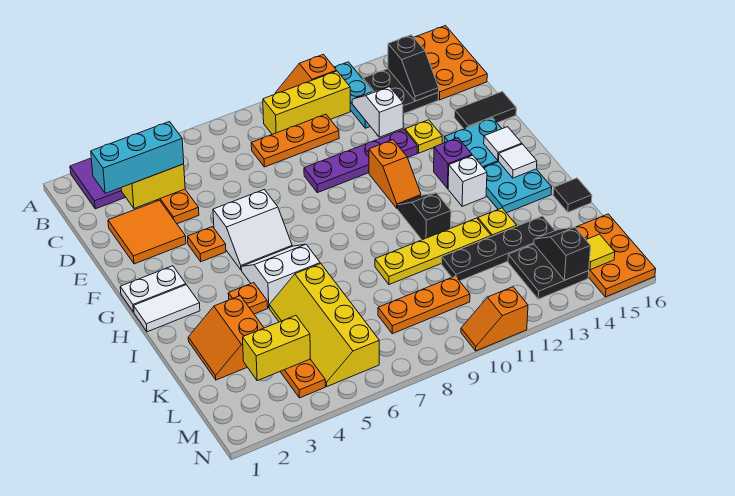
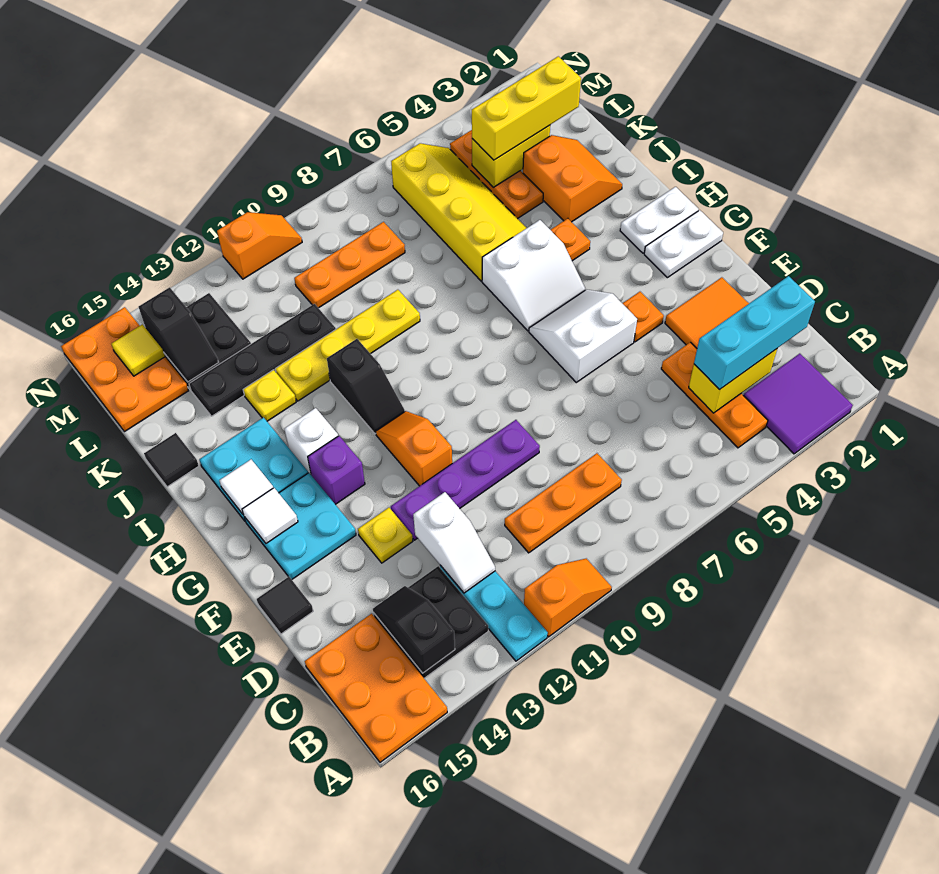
yellow brick B9:B11 level 1 -> yellow brick L2:L4 level 3
black tile E15:E16 level 1 -> black tile E16 level 1
white tile H1:H2 level 1 -> white plate H1:H2 level 1

